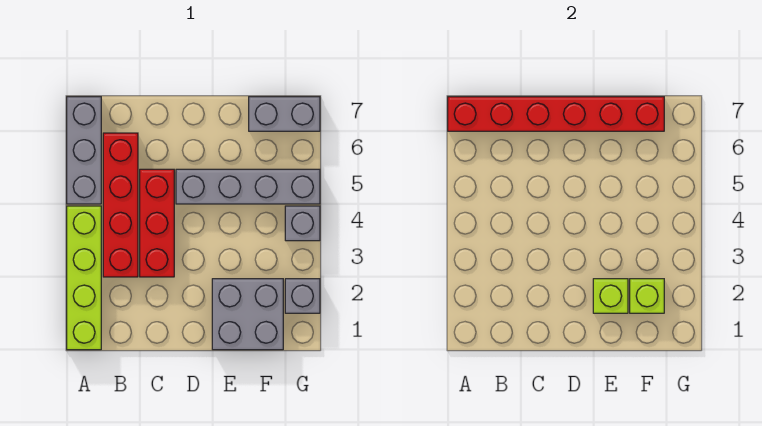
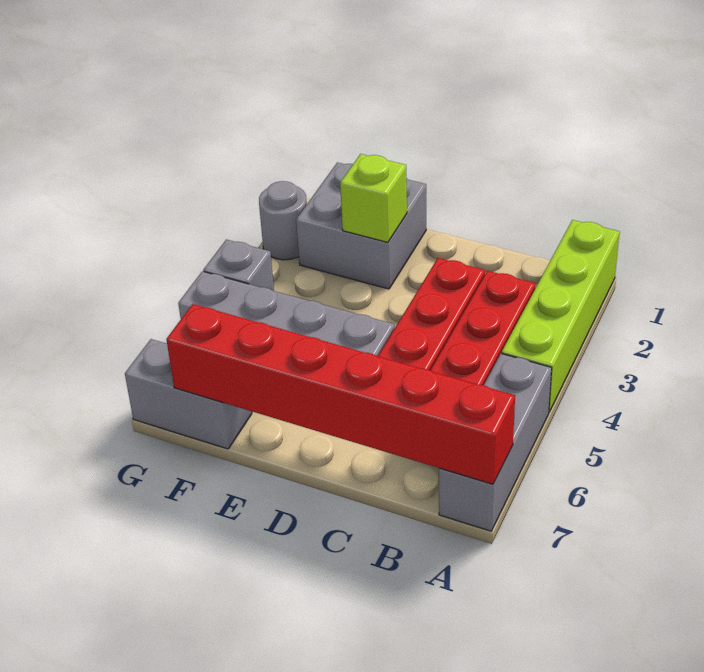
lime brick F2 level 2 -> none
grey brick G2 level 1 -> grey round brick G2 level 1

